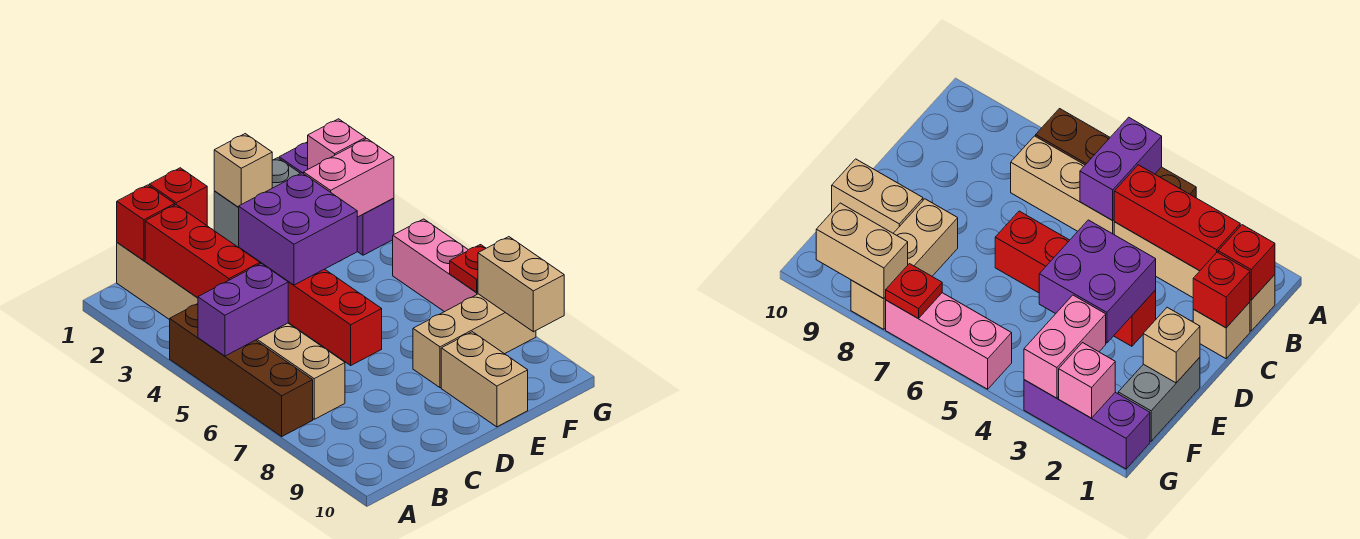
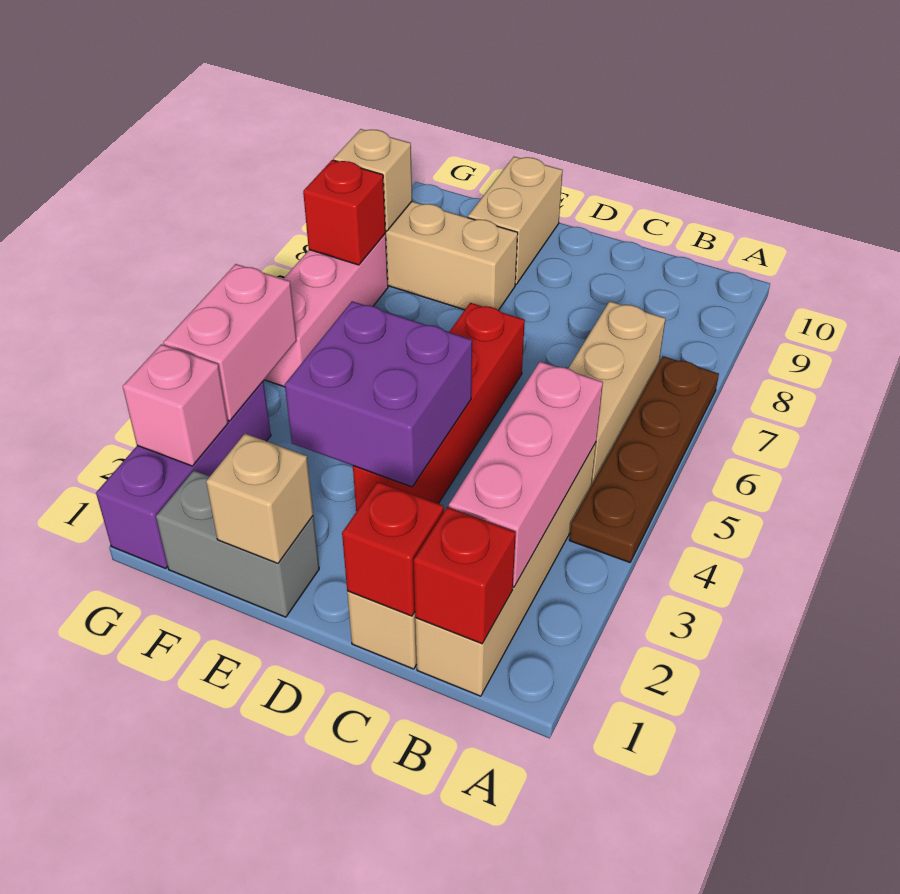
brown brick A4:A7 level 1 -> brown plate A4:A7 level 1
purple brick A5:B5 level 2 -> none
red brick B2:B4 level 2 -> pink brick B2:B4 level 2
pink brick F3:G3 level 2 -> pink brick G3:G4 level 2
red plate G7 level 2 -> red brick G7 level 2
tan brick G8:G9 level 2 -> tan brick G8 level 2

